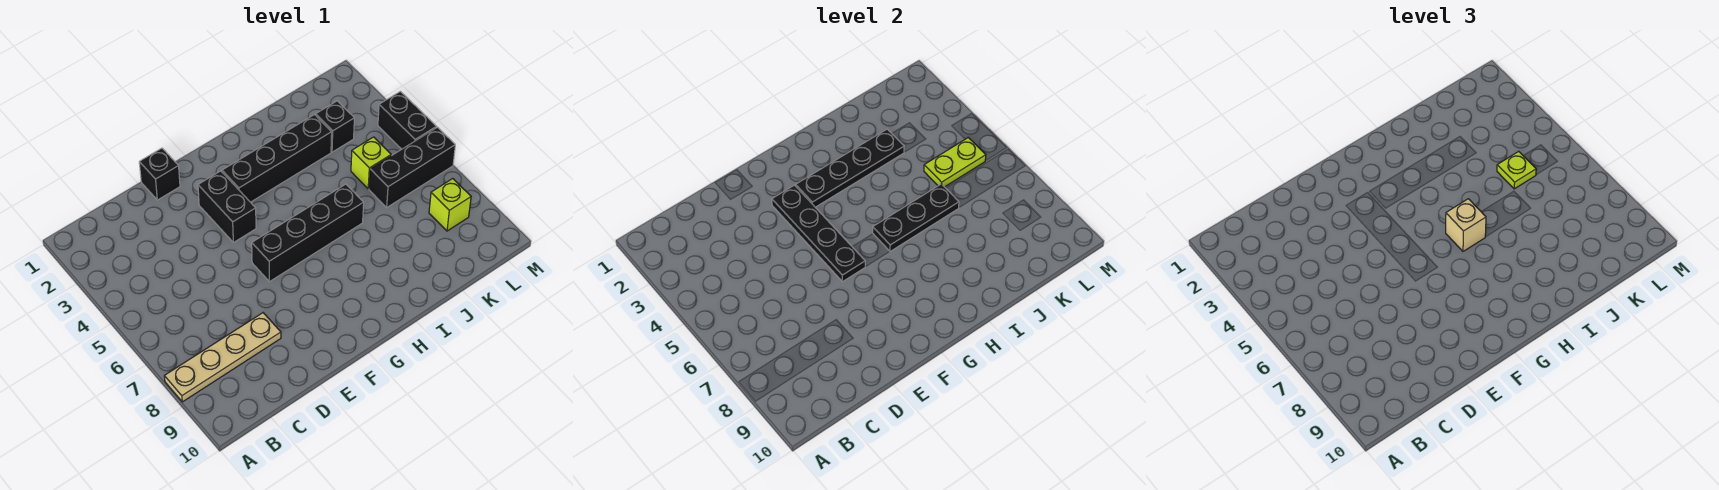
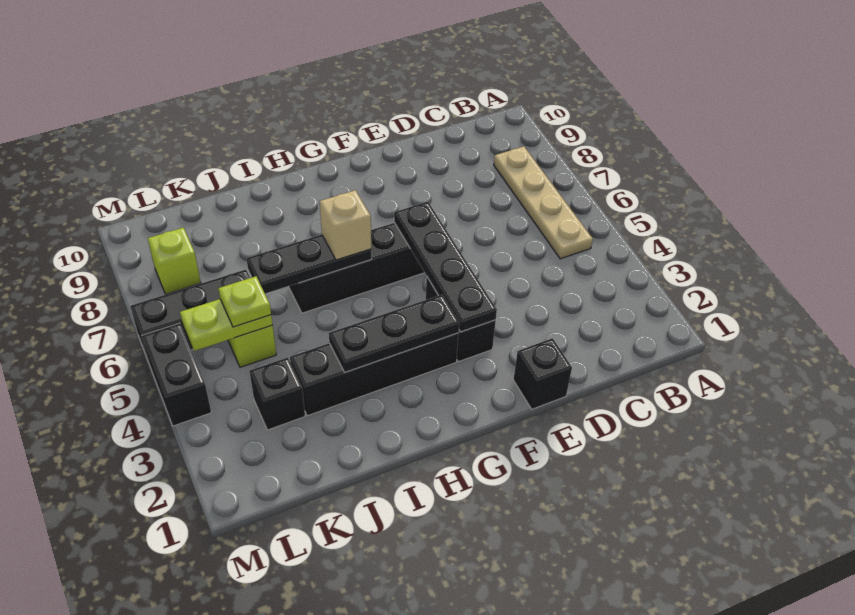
tan plate A8:D8 level 1 -> tan plate B5:B8 level 1
black plate G3:J3 level 2 -> black plate G3:I3 level 2

